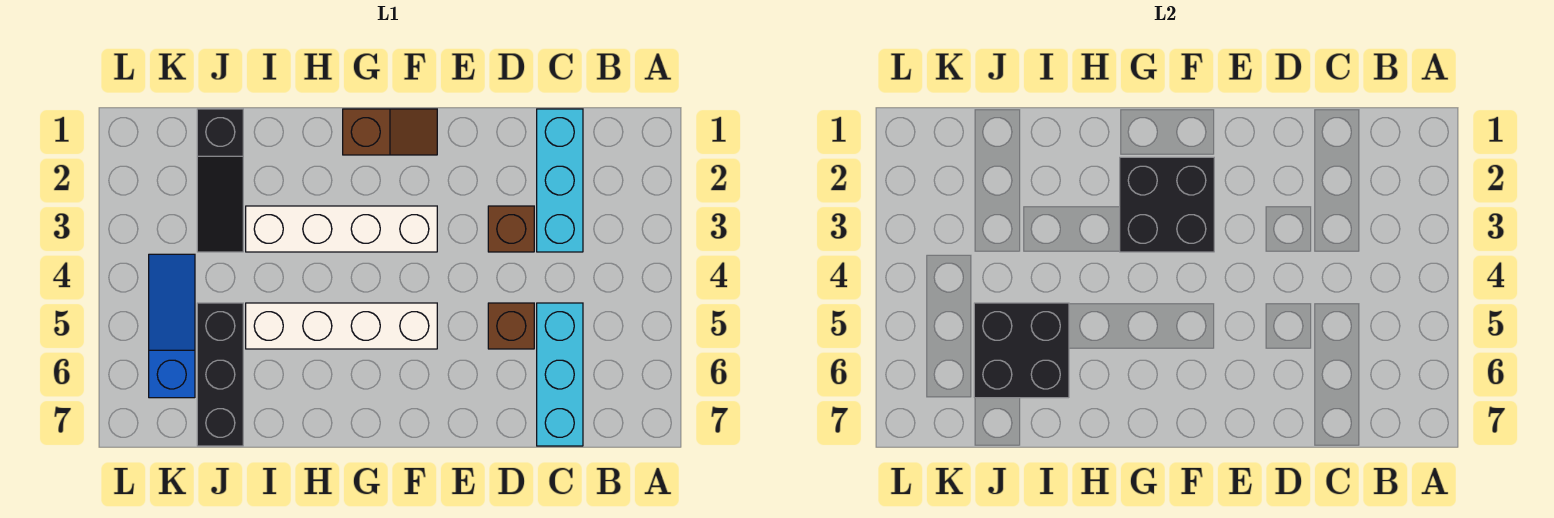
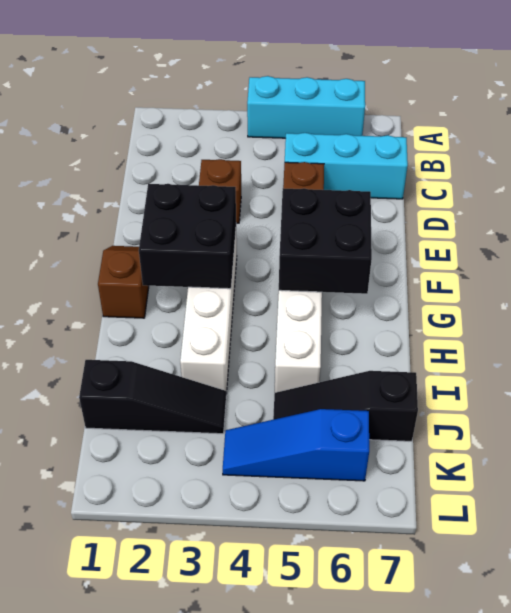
cyan brick C1:C3 level 1 -> cyan brick A4:A6 level 1
black brick I5:J6 level 2 -> black brick F5:G6 level 2
black brick J5:J7 level 1 -> black slope J5:J7 level 1 top 7

